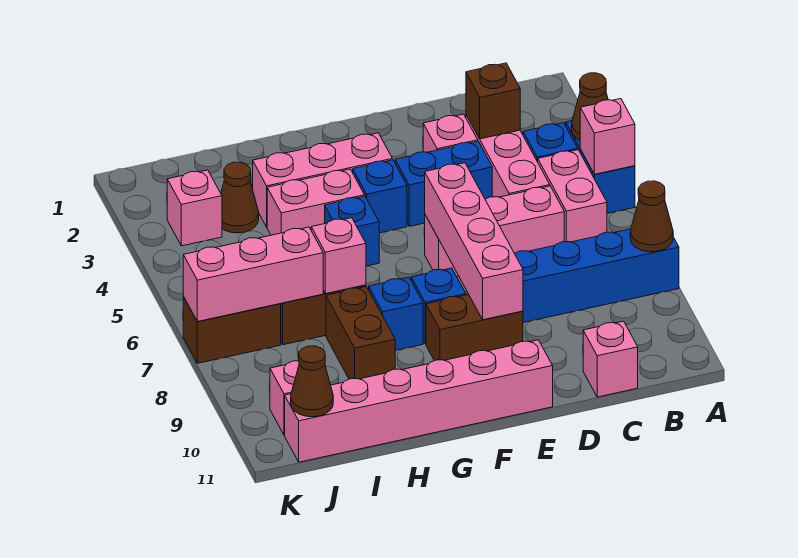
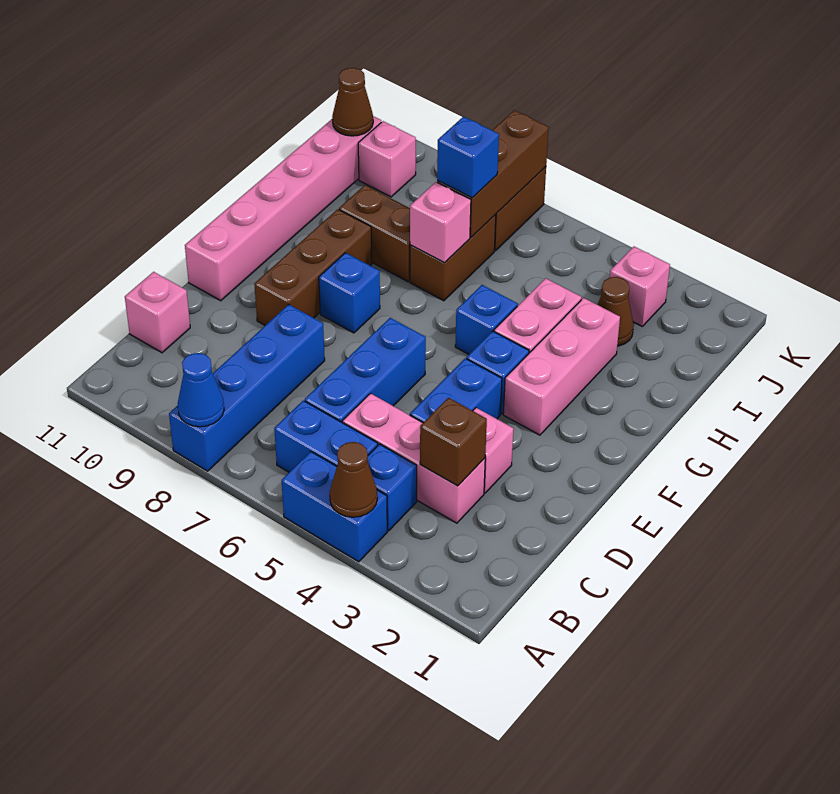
pink brick A5 level 2 -> none
brown cone A8 level 2 -> blue cone A8 level 2
pink brick B5:B6 level 1 -> blue brick B5:B6 level 1
pink brick C6:E6 level 1 -> blue brick C6:E6 level 1
pink brick E6:E9 level 2 -> none
brown brick E9:F9 level 1 -> brown brick E9:G9 level 1
blue brick G8 level 1 -> blue brick I7 level 3
pink brick I7:K7 level 2 -> brown brick I7:K7 level 2

